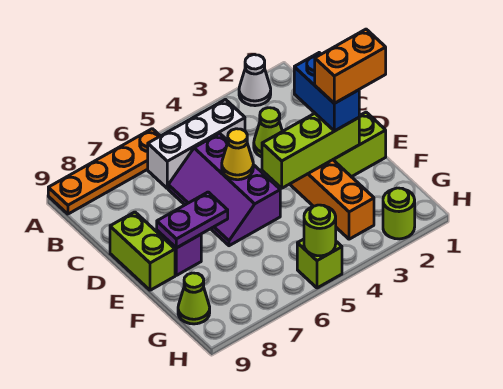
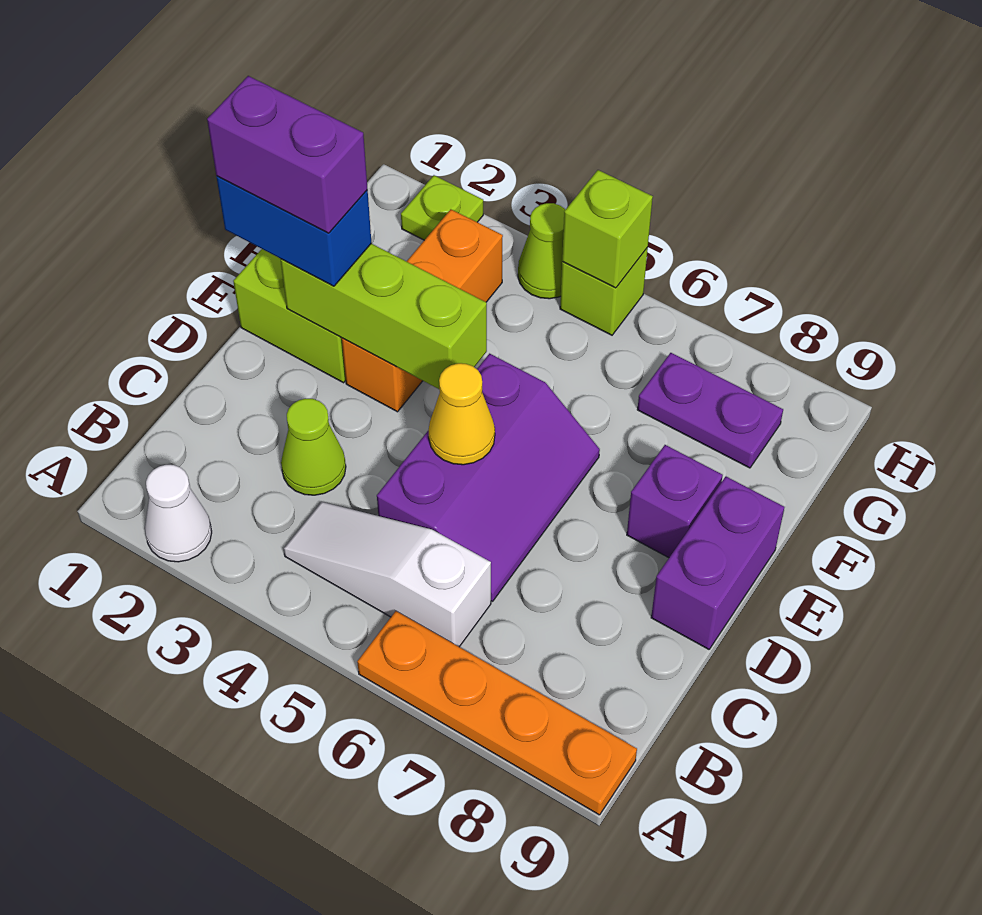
white brick B4:B6 level 1 -> white slope B4:B6 level 1 top 6
blue brick D2:E2 level 3 -> blue brick E1:E2 level 3
lime brick D9:E9 level 1 -> purple brick D9:E9 level 1
orange brick E1:E2 level 4 -> purple brick E1:E2 level 4
purple plate E7:E8 level 2 -> purple plate G7:G8 level 1
lime cone G9 level 1 -> lime cone H4 level 1
lime round brick H2 level 1 -> lime plate H2 level 1
lime round brick H5 level 2 -> lime brick H5 level 2

